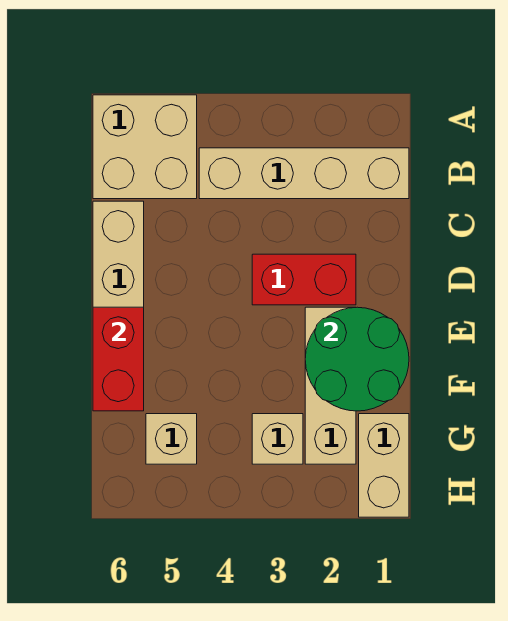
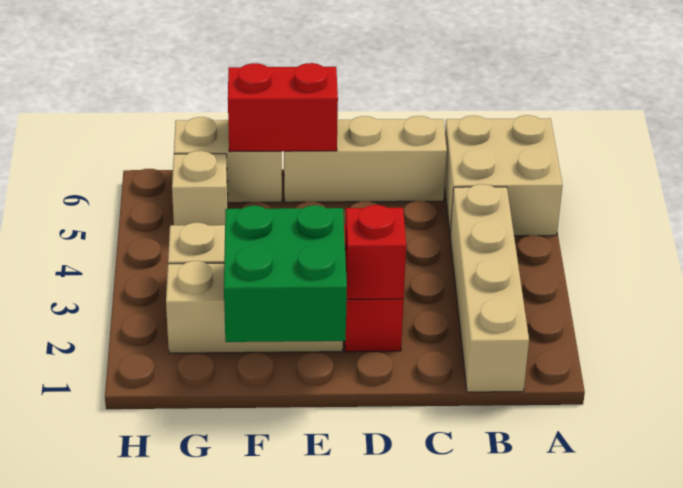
none -> red brick D2 level 2
green round brick E1:F2 level 2 -> green brick E1:F2 level 2
tan brick G1:H1 level 1 -> tan brick F6:G6 level 1

